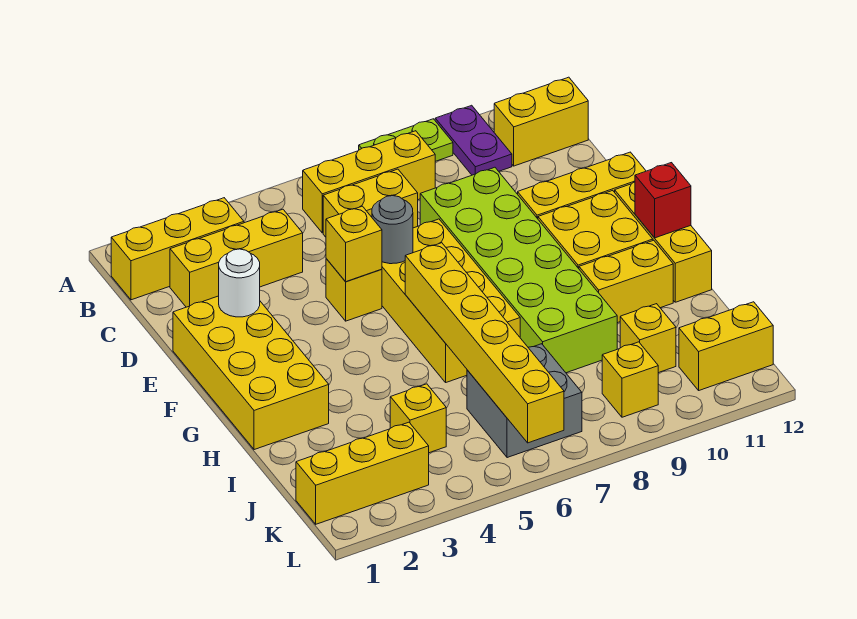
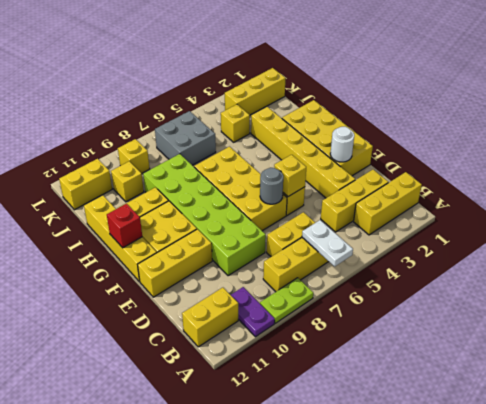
none -> white plate A6:B6 level 2
yellow brick F12:H12 level 1 -> yellow brick F12:I12 level 1
yellow brick G6:L6 level 2 -> yellow brick D3:I3 level 1

